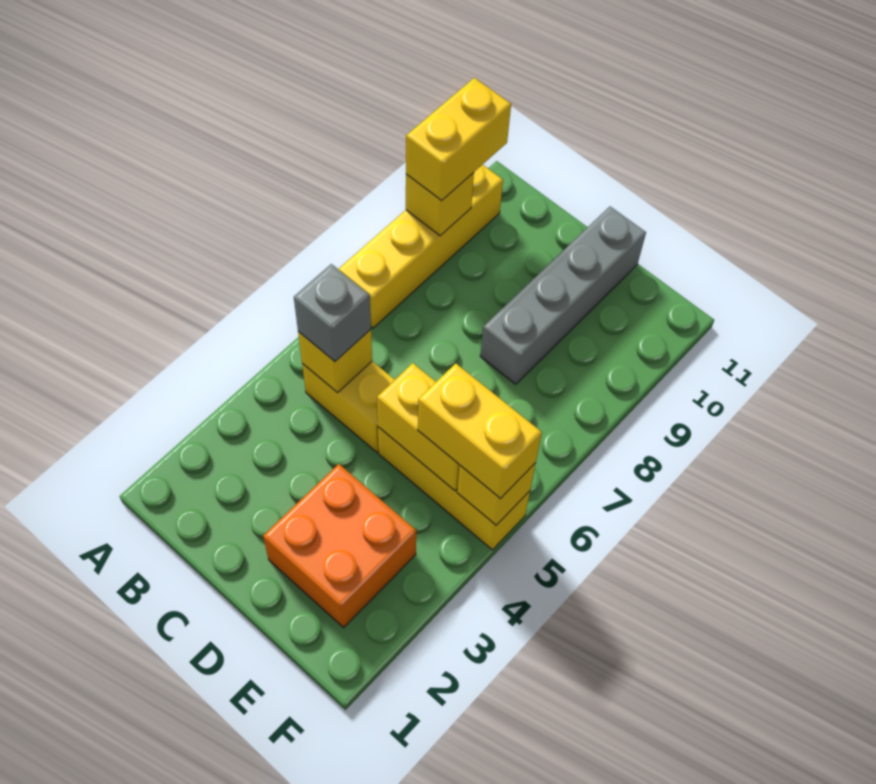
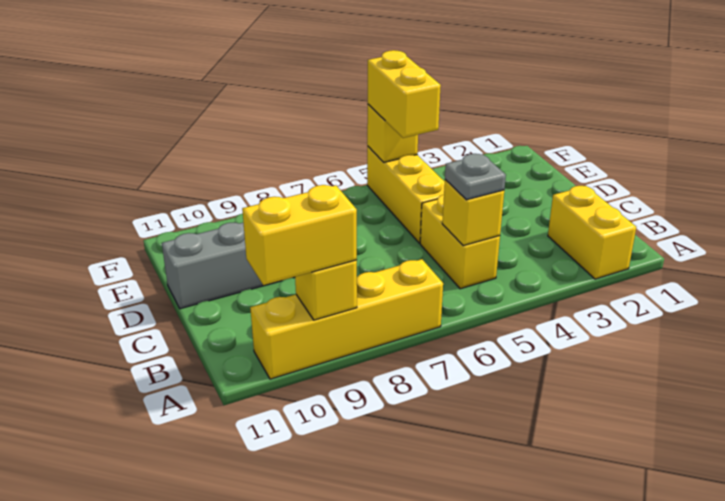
grey brick B5 level 3 -> grey plate B5 level 3
orange brick D2:E3 level 1 -> none
yellow brick D5:E5 level 2 -> yellow brick A2:B2 level 1

